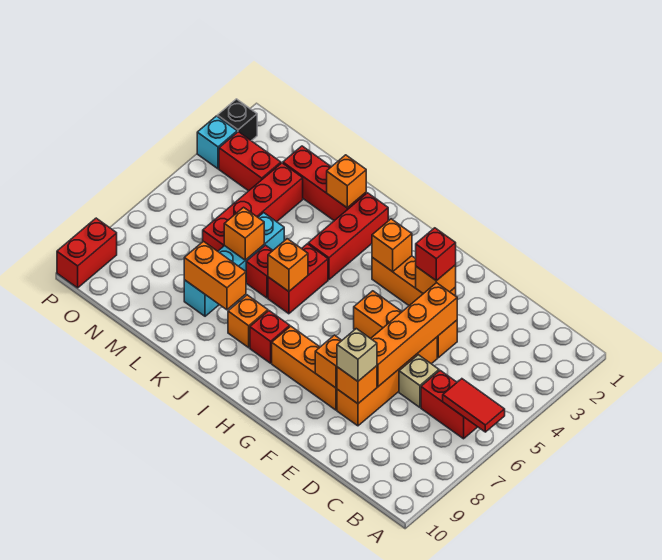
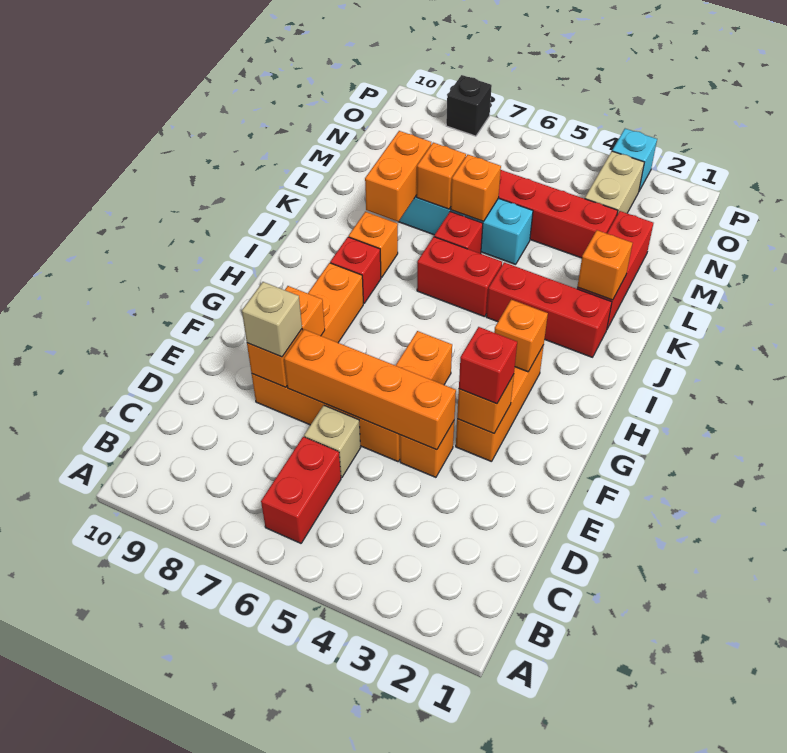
red tile A6:B6 level 2 -> none
orange brick J6 level 2 -> orange brick L7 level 2
red brick N3:O3 level 1 -> tan brick N3:O3 level 1
black brick P2 level 1 -> black brick P8 level 1
red brick P9:P10 level 1 -> none

